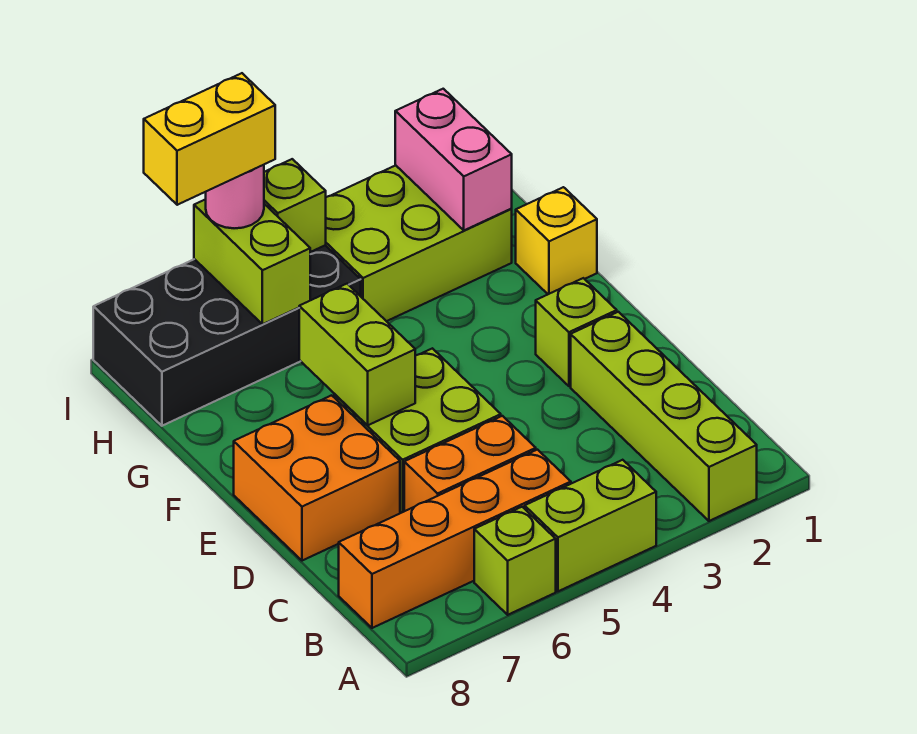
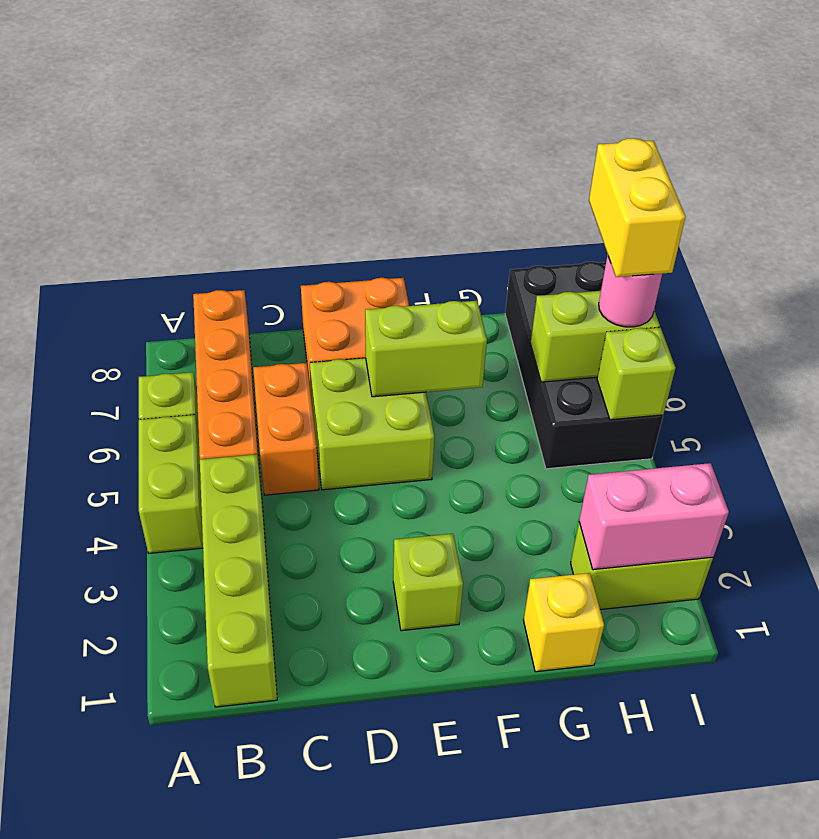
lime brick A2:D2 level 1 -> lime brick B1:B4 level 1
lime brick H2:I4 level 1 -> lime brick H2:I2 level 1

